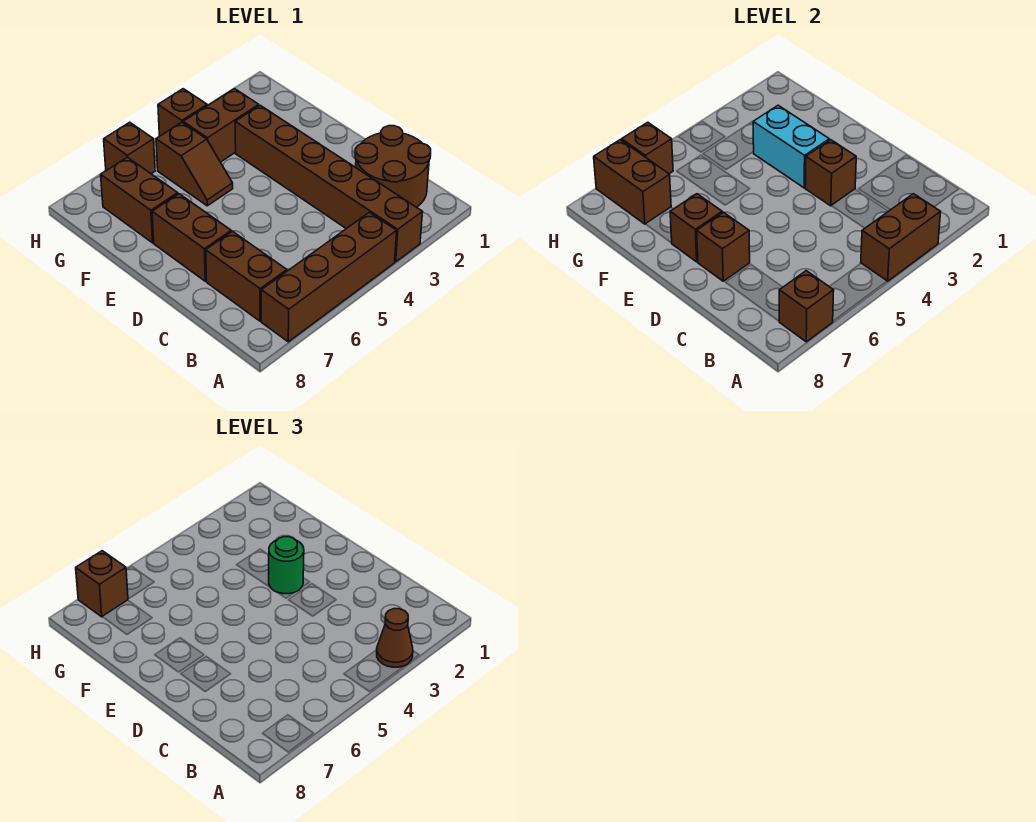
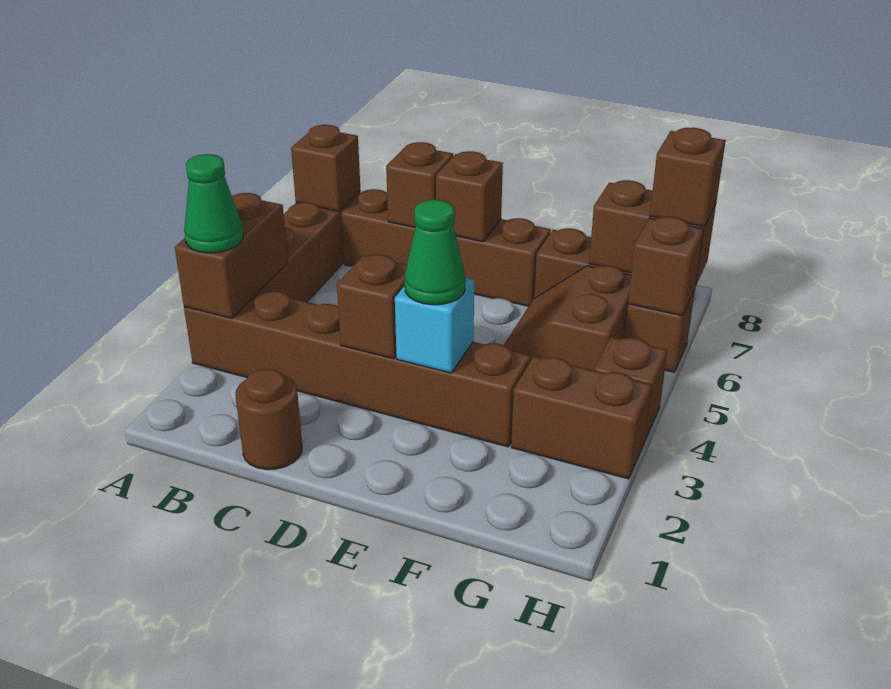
brown cone A3 level 3 -> green cone A3 level 3
brown round brick B1:C2 level 1 -> brown round brick C1 level 1
cyan brick E3:F3 level 2 -> cyan brick E3 level 2
green round brick E3 level 3 -> green cone E3 level 3
brown brick E7 level 2 -> brown brick C7 level 2
brown slope F5:G5 level 1 top G -> brown slope F5:G6 level 1 top G
brown brick G3:G4 level 1 -> brown brick G3:H3 level 1

